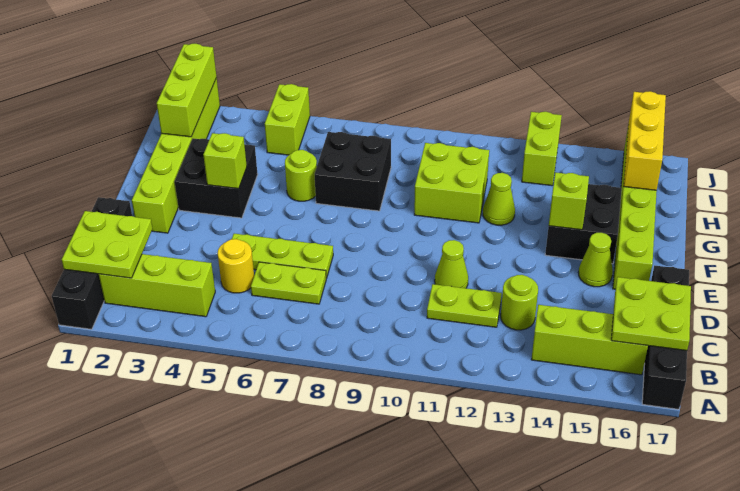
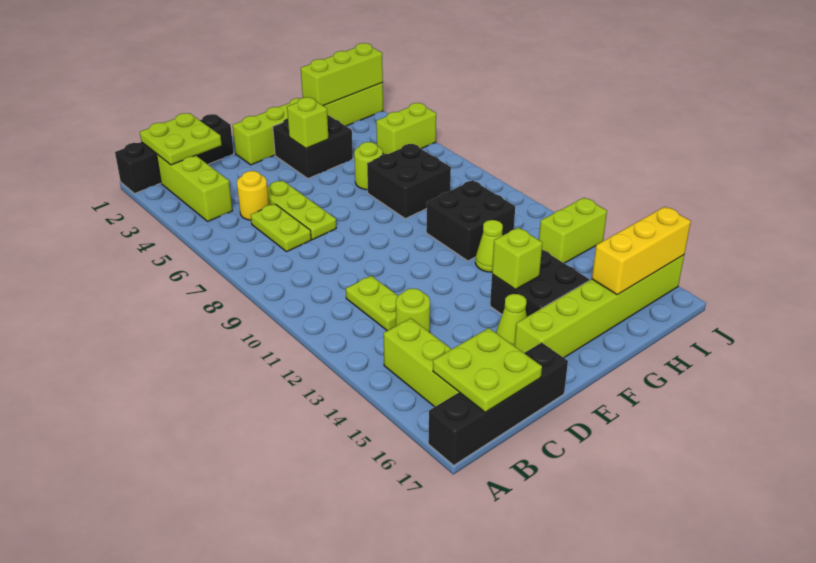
lime cone D11 level 1 -> none
lime brick G10:H11 level 1 -> black brick G10:H11 level 1

